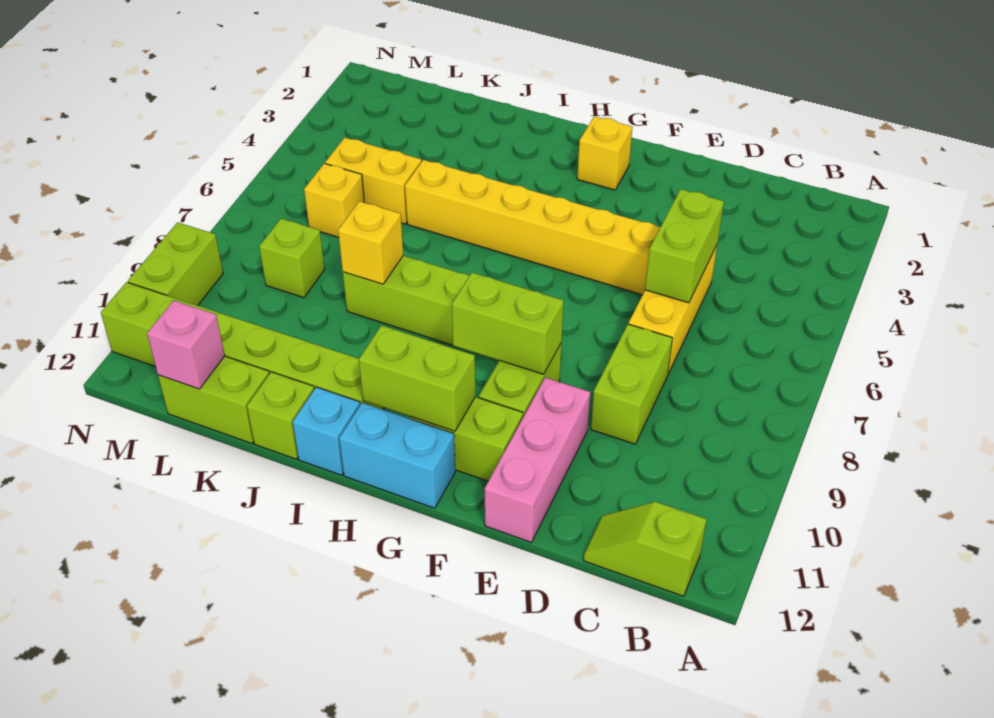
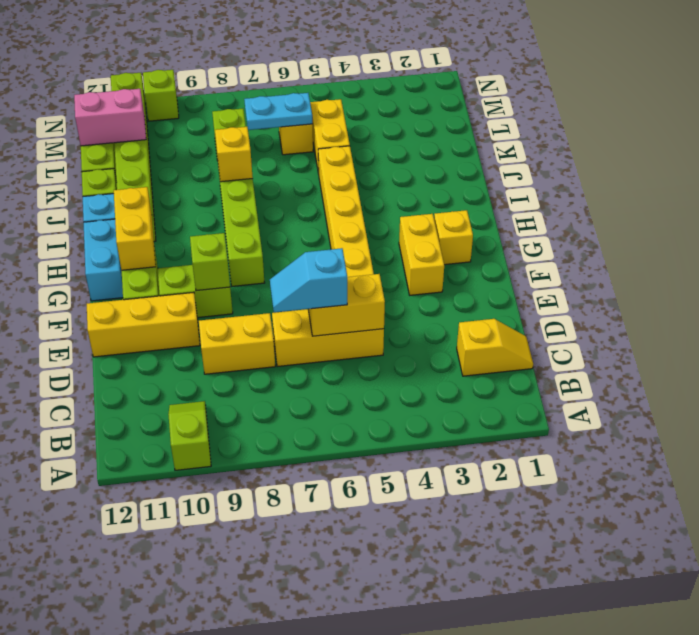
lime slope B12:C12 level 1 top B -> lime slope A10:B10 level 1 top A
none -> yellow slope C1:C2 level 1 top 2
lime brick D5:D6 level 2 -> yellow brick D5:D6 level 2
none -> cyan slope D6:D7 level 3 top 6
lime brick D8:D9 level 1 -> yellow brick D8:D9 level 1
pink brick E10:E12 level 1 -> yellow brick E10:E12 level 1
none -> yellow brick F3:G3 level 1
lime brick F9:G9 level 2 -> lime brick F9 level 2
lime brick G11:H11 level 2 -> yellow brick G11:H11 level 2
none -> cyan plate L6:L7 level 2
pink brick L12 level 2 -> pink brick L11:L12 level 2
lime brick N9:N10 level 1 -> lime brick N10 level 1

